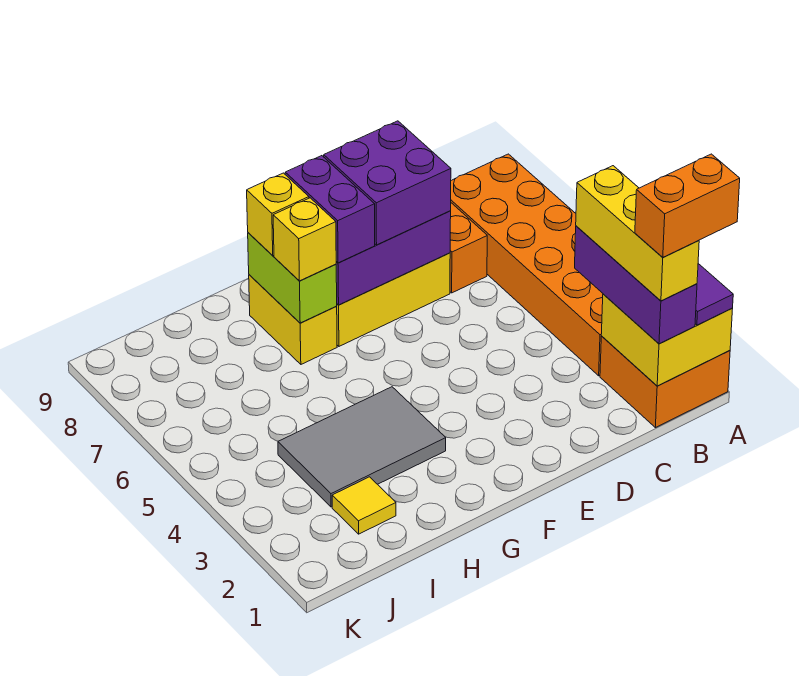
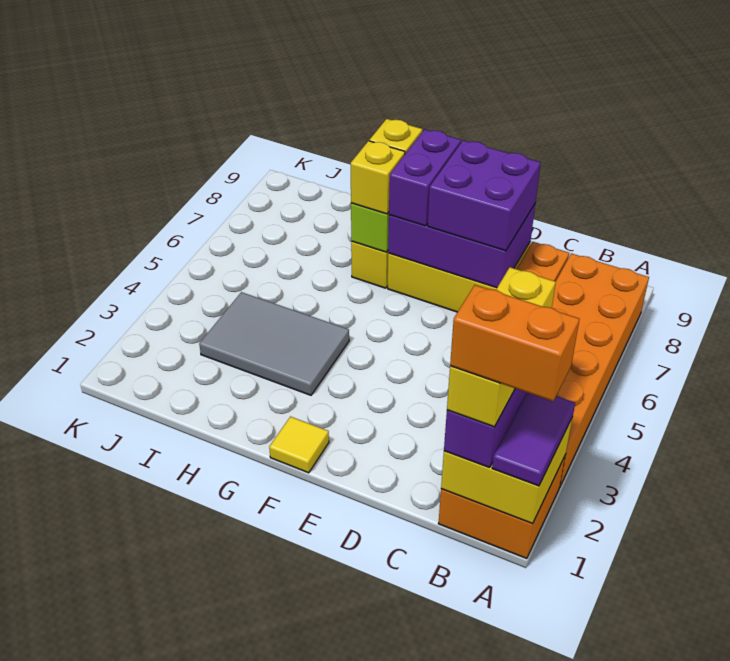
yellow tile I2 level 1 -> yellow tile F1 level 1

